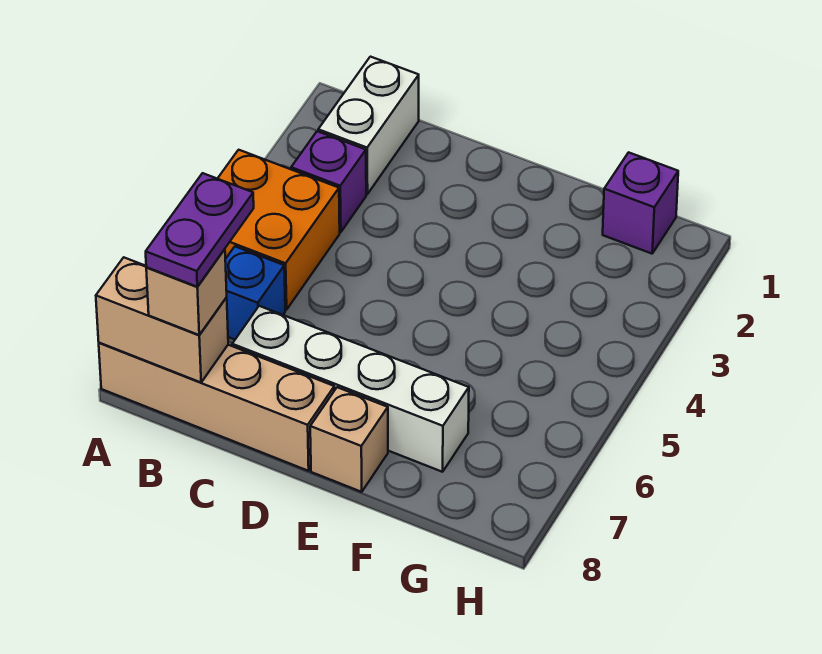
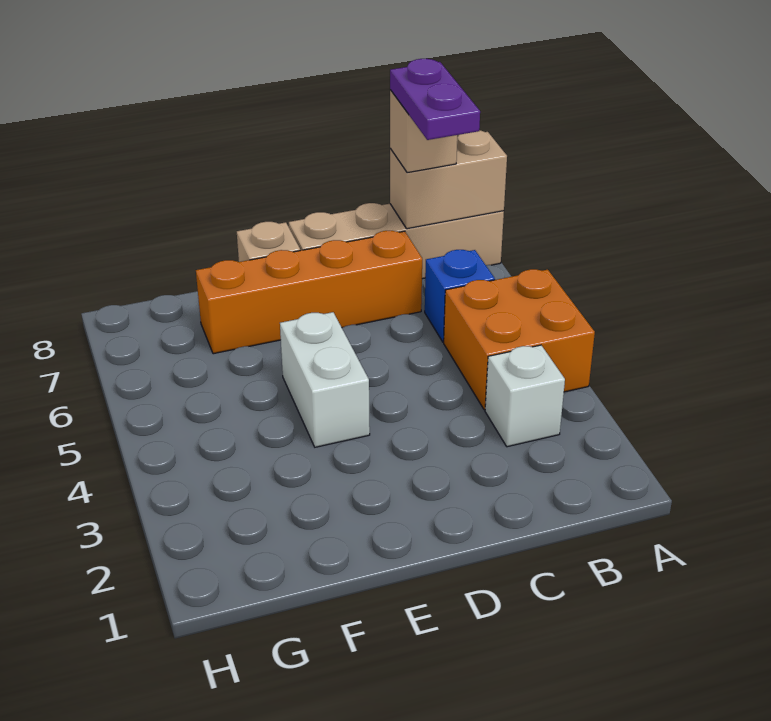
white brick B1:B2 level 1 -> white brick E4:E5 level 1
purple brick B3 level 1 -> white brick B3 level 1
white brick C7:F7 level 1 -> orange brick C7:F7 level 1
purple brick G1 level 1 -> none

